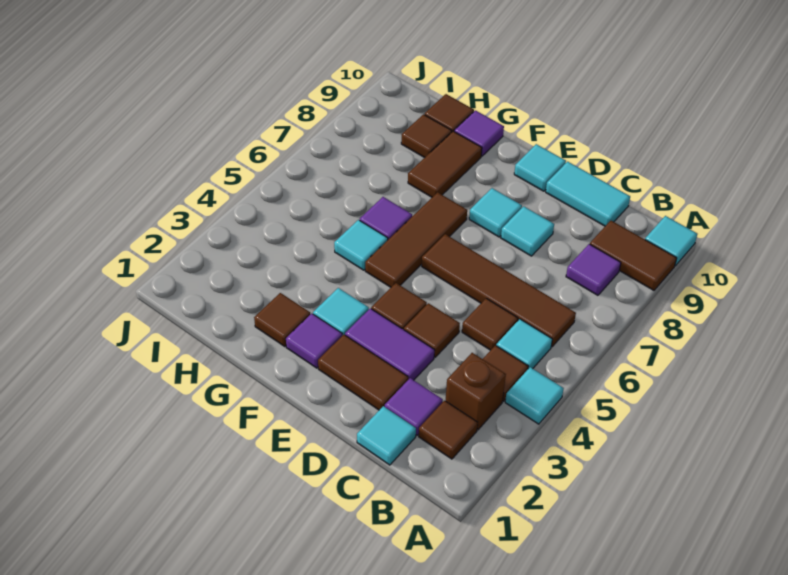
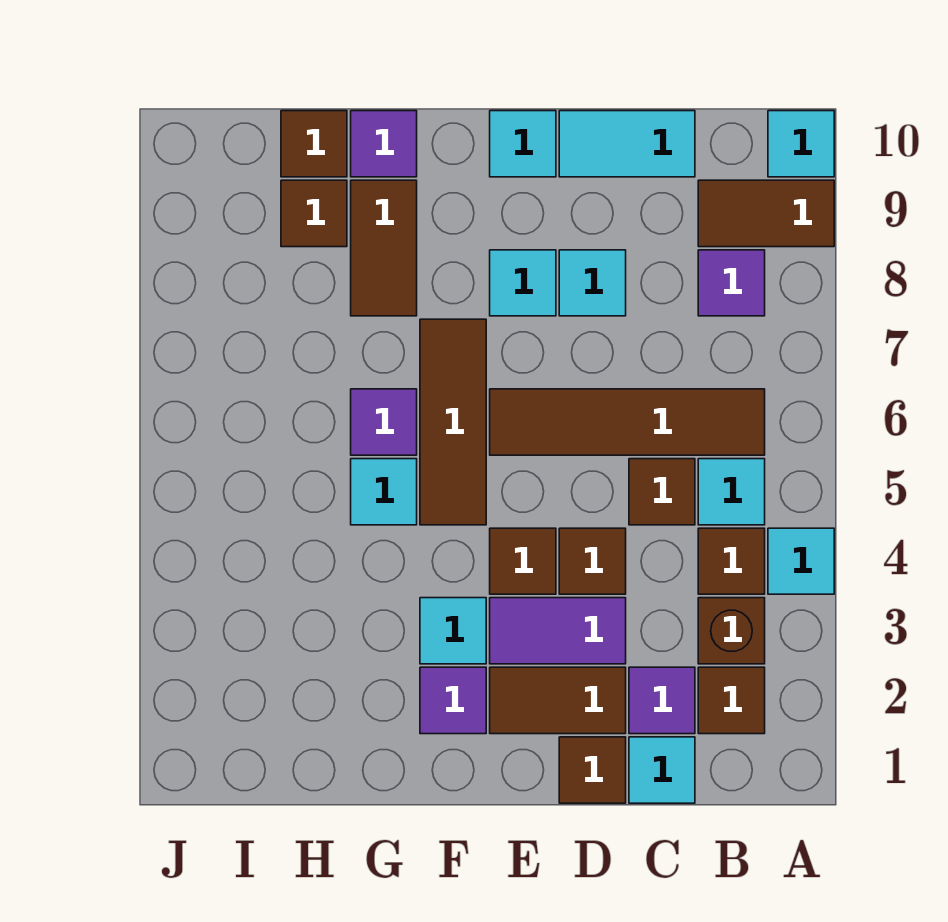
brown tile G2 level 1 -> brown tile D1 level 1

